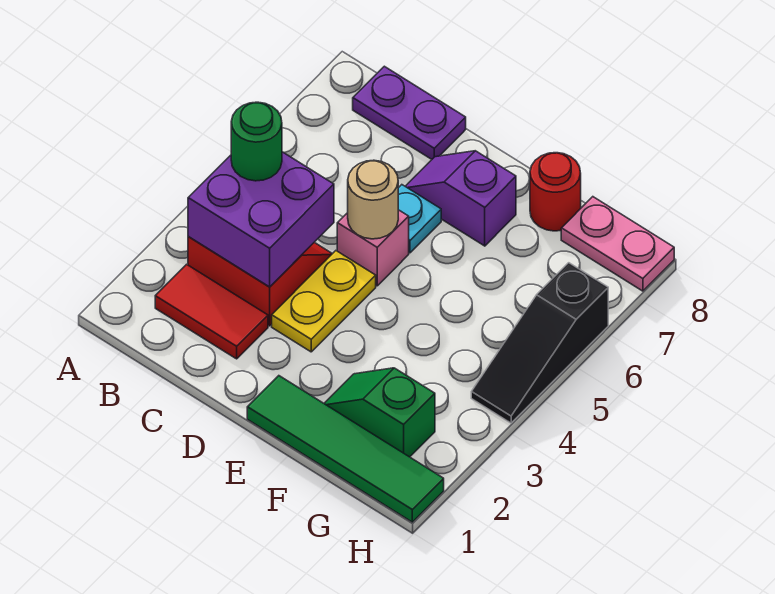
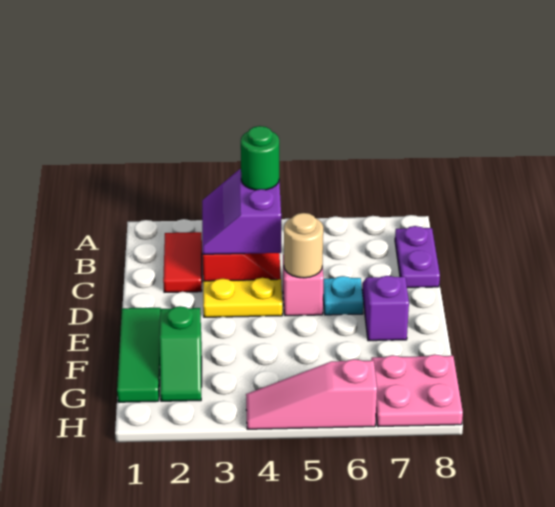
purple brick B3:C4 level 2 -> purple slope B3:C4 level 2 top 4
green tile E1:H1 level 1 -> green tile E1:G1 level 1
green slope F2:G2 level 1 top G -> green slope F2:G2 level 1 top F
red round brick F8 level 1 -> none
pink plate G8:H8 level 1 -> pink plate G7:H8 level 1
black slope H4:H6 level 1 top 6 -> pink slope H4:H6 level 1 top 6

